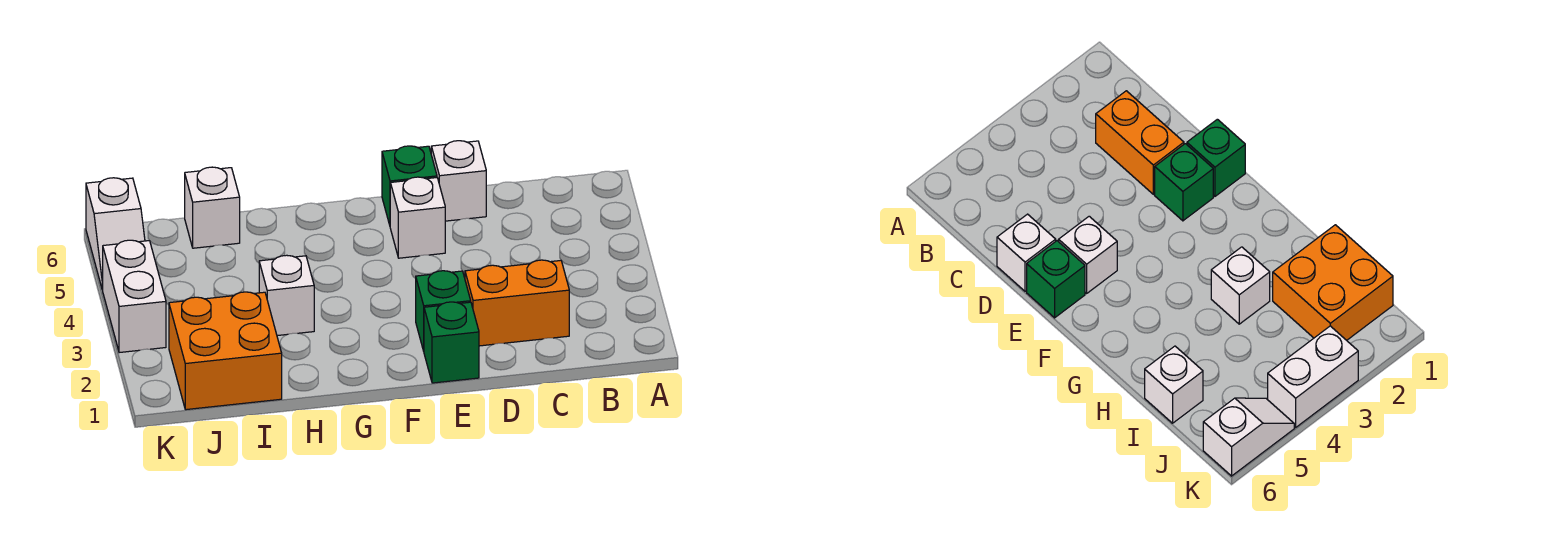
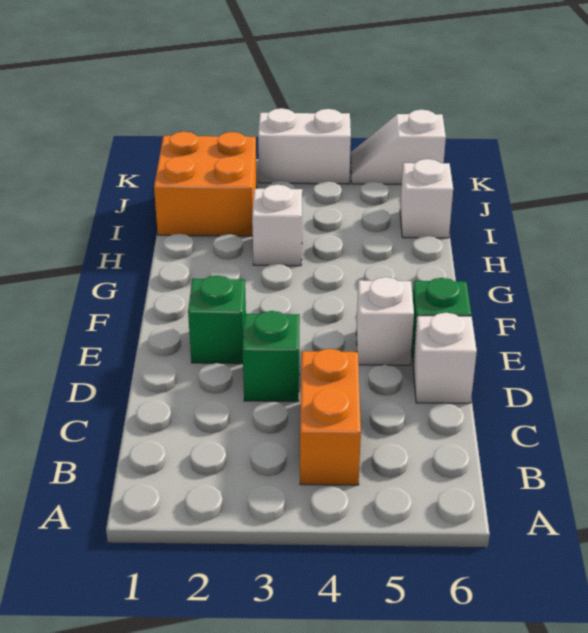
orange brick C2:D2 level 1 -> orange brick B4:C4 level 1
green brick E1 level 1 -> green brick D3 level 1

